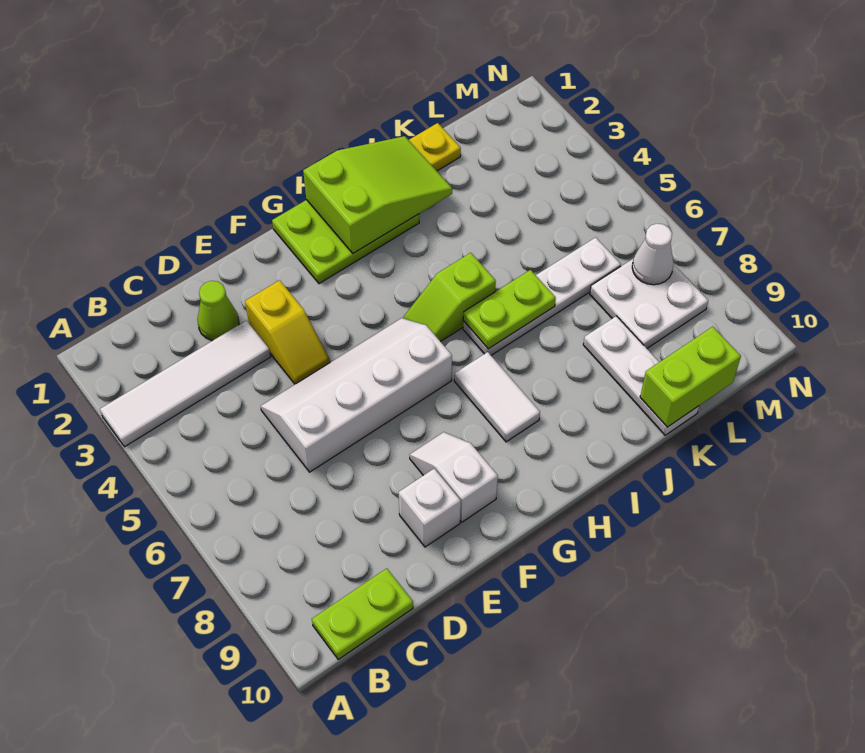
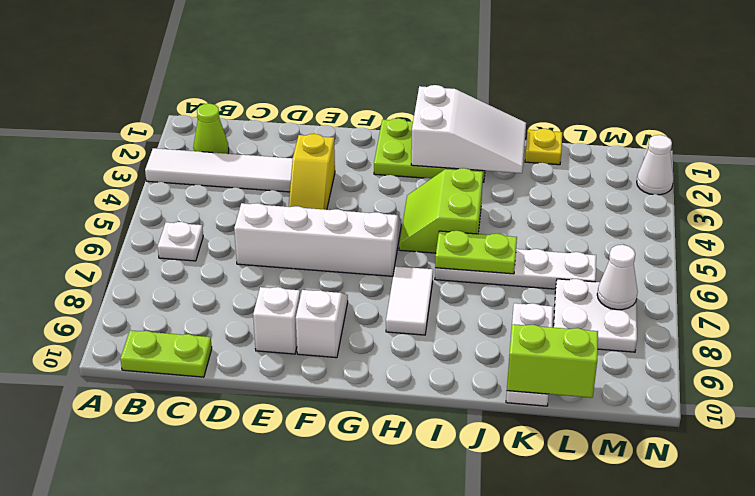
none -> white plate B6 level 1
lime cone D2 level 1 -> lime cone B2 level 1
lime slope H1:J2 level 2 top H -> white slope H1:J2 level 2 top H
lime slope H5:I5 level 1 top I -> lime slope H4:I5 level 1 top I
none -> white cone N2 level 1

